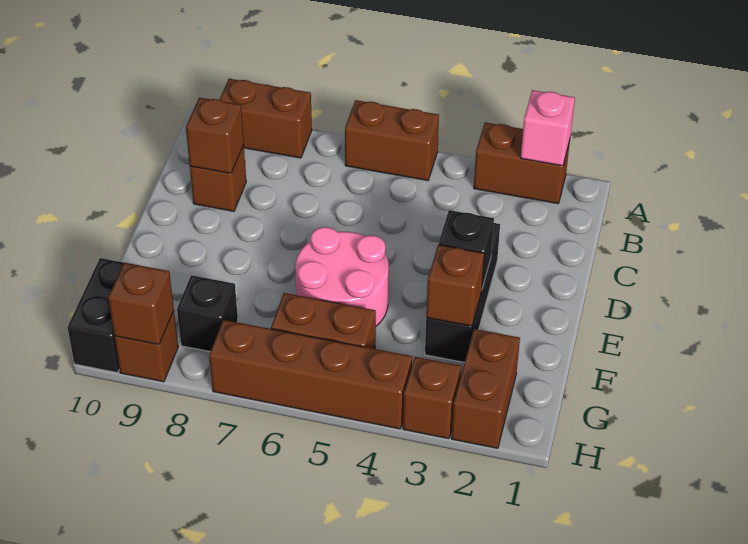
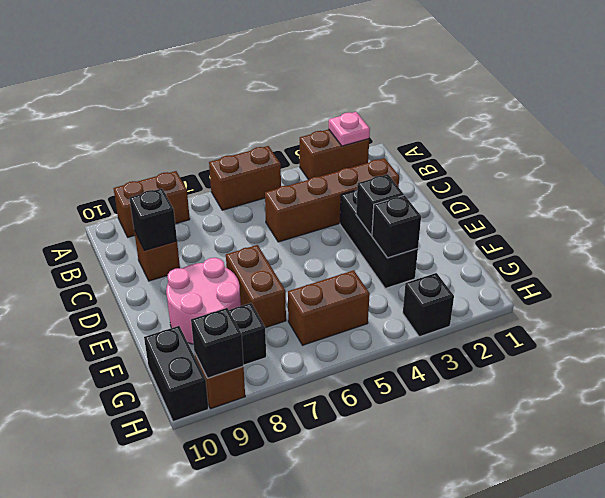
pink brick A2 level 2 -> pink plate A2 level 2
brown brick C9 level 2 -> black brick C9 level 2
pink round brick E5:F6 level 1 -> pink round brick E8:F9 level 1
brown brick F3 level 2 -> black brick F3 level 2
brown brick G2:H2 level 1 -> brown brick E7:F7 level 1
brown brick H3 level 1 -> black brick H3 level 1
brown brick H4:H7 level 1 -> brown brick C2:C5 level 1
brown brick H9 level 2 -> black brick H9 level 2

